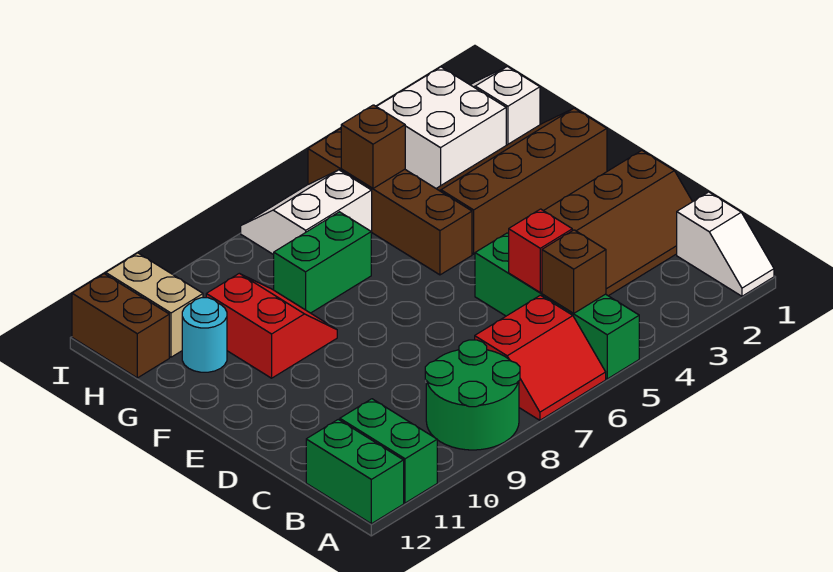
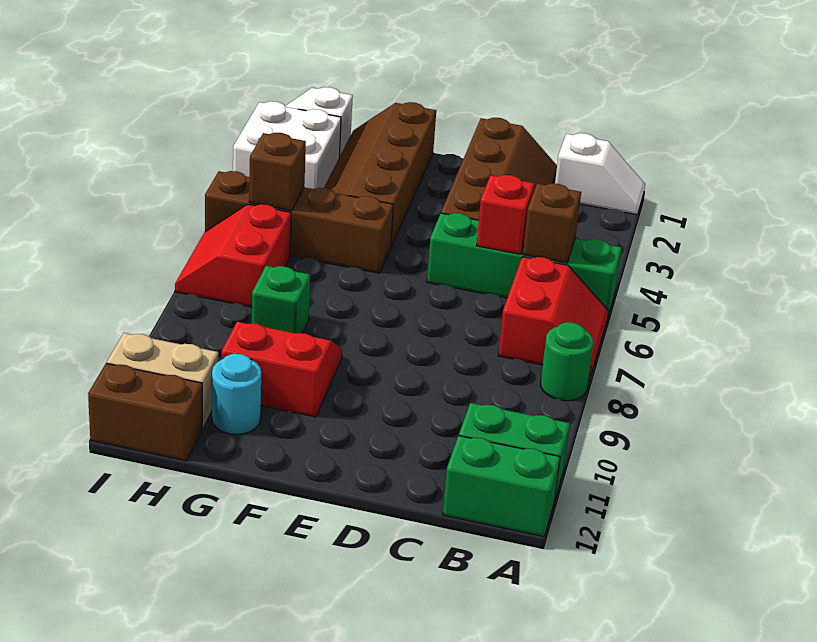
green round brick A8:B9 level 1 -> green round brick A8 level 1
green brick G7:G8 level 1 -> green brick G8 level 1
white slope H6:I7 level 1 top H -> red slope H6:I7 level 1 top H

